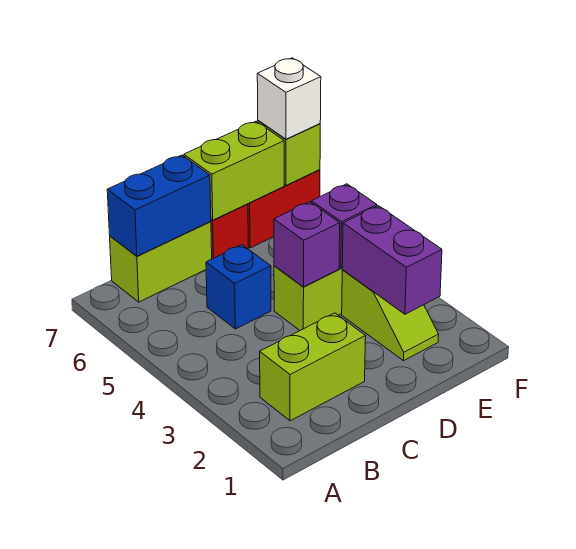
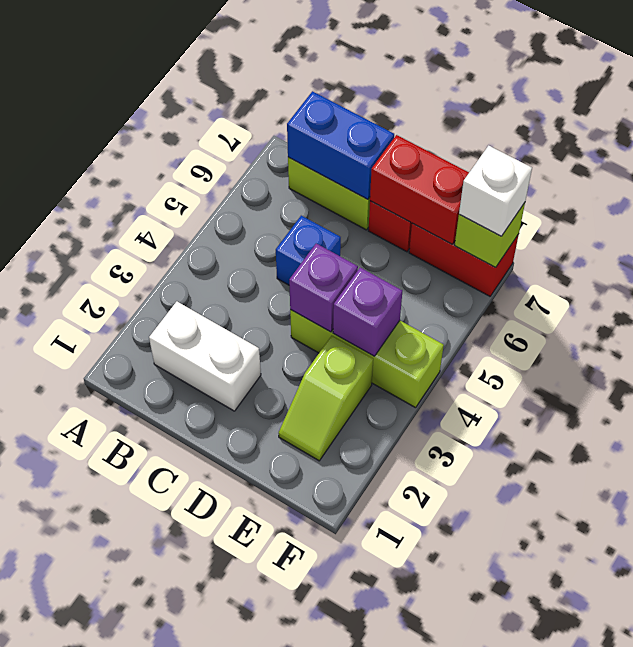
lime brick B2:C2 level 1 -> white brick B2:C2 level 1
lime brick D7:E7 level 2 -> red brick D7:E7 level 2
purple brick E2:E3 level 2 -> none

